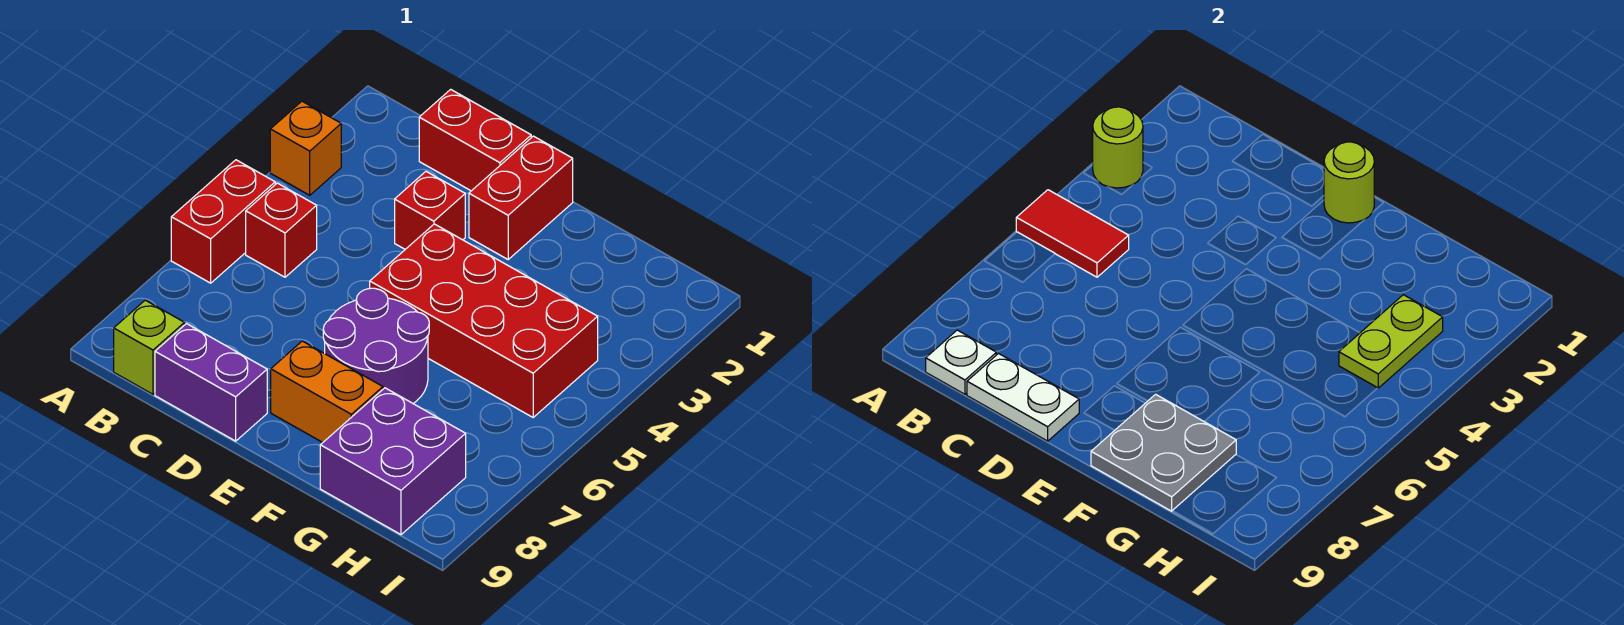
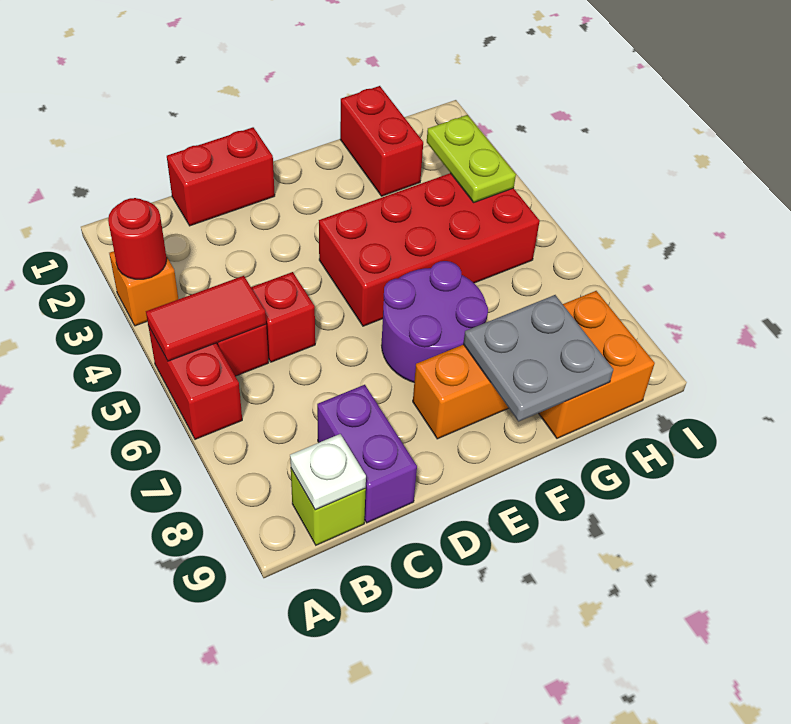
lime round brick A3 level 2 -> red round brick A3 level 2
purple brick C9:D9 level 1 -> purple brick C8:C9 level 1
white plate C9:D9 level 2 -> none
red brick D3 level 1 -> red brick C5 level 1
red brick E1:E2 level 1 -> red brick G1:G2 level 1
lime round brick E1 level 2 -> none
purple brick G8:H9 level 1 -> orange brick G8:H9 level 1

